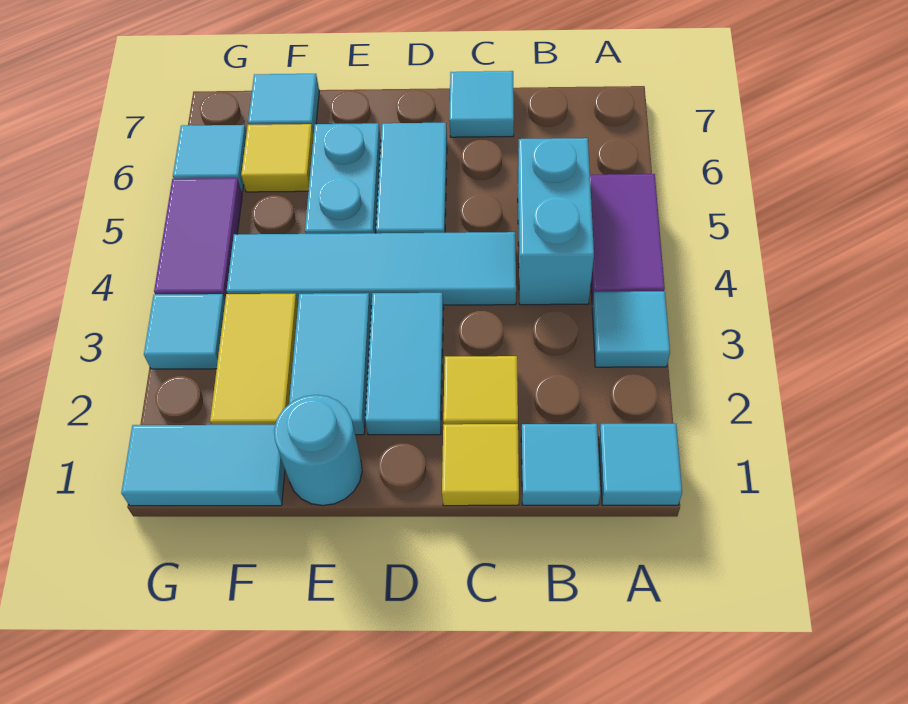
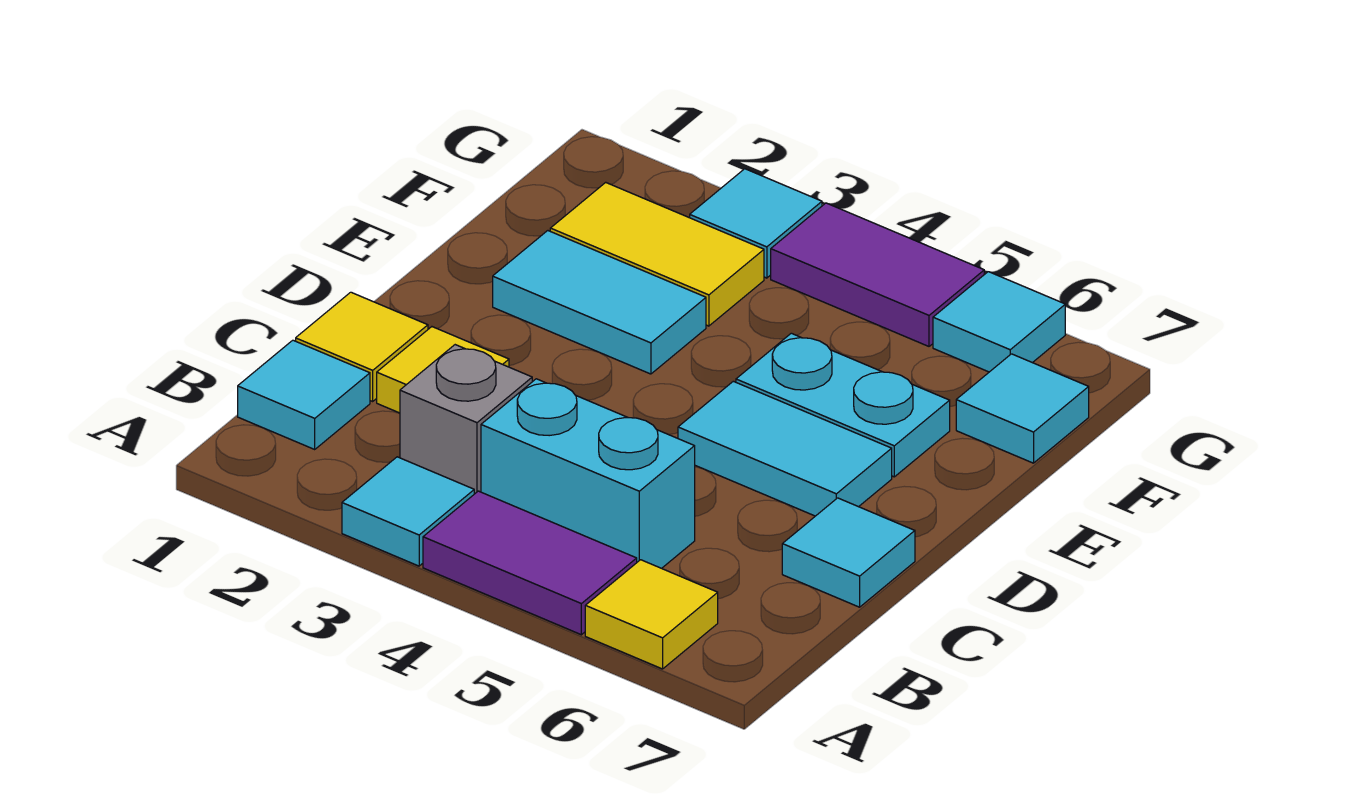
cyan tile A1 level 1 -> none
none -> grey brick B3 level 1
cyan tile C4:F4 level 1 -> none
cyan tile D2:D3 level 1 -> none
cyan round brick E1 level 1 -> none
cyan tile F1:G1 level 1 -> none
yellow tile F6 level 1 -> yellow tile A6 level 1

